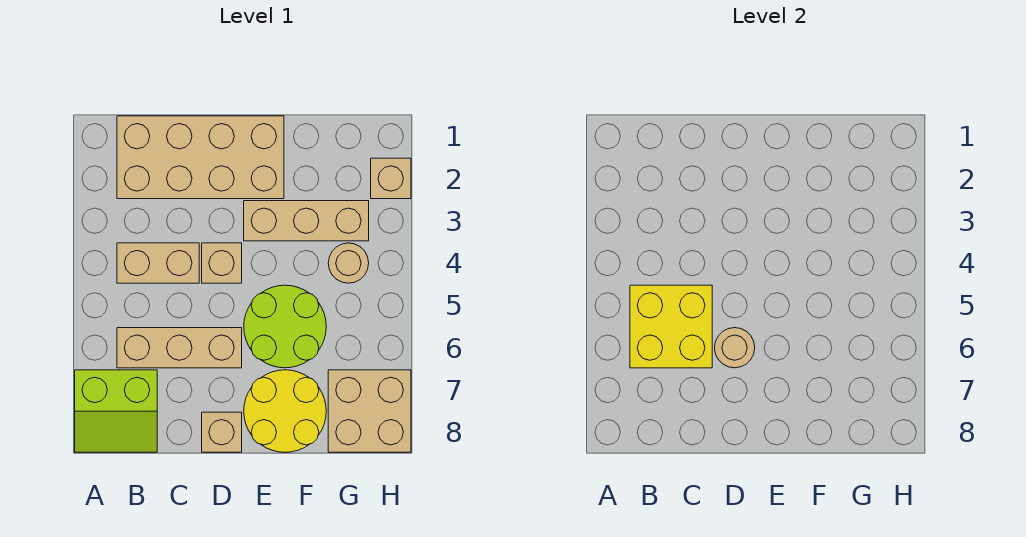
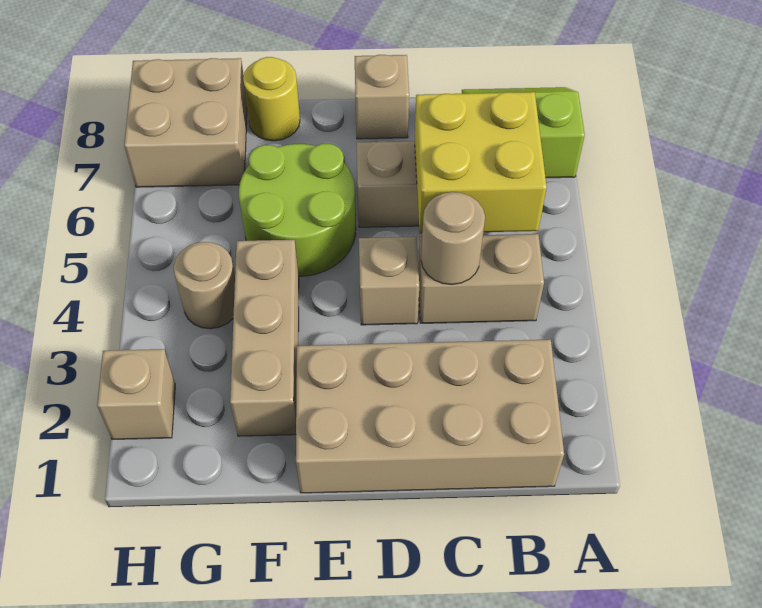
tan round brick D6 level 2 -> tan round brick C4 level 2
tan brick E3:G3 level 1 -> tan brick F2:F4 level 1
yellow round brick E7:F8 level 1 -> yellow round brick F8 level 1

